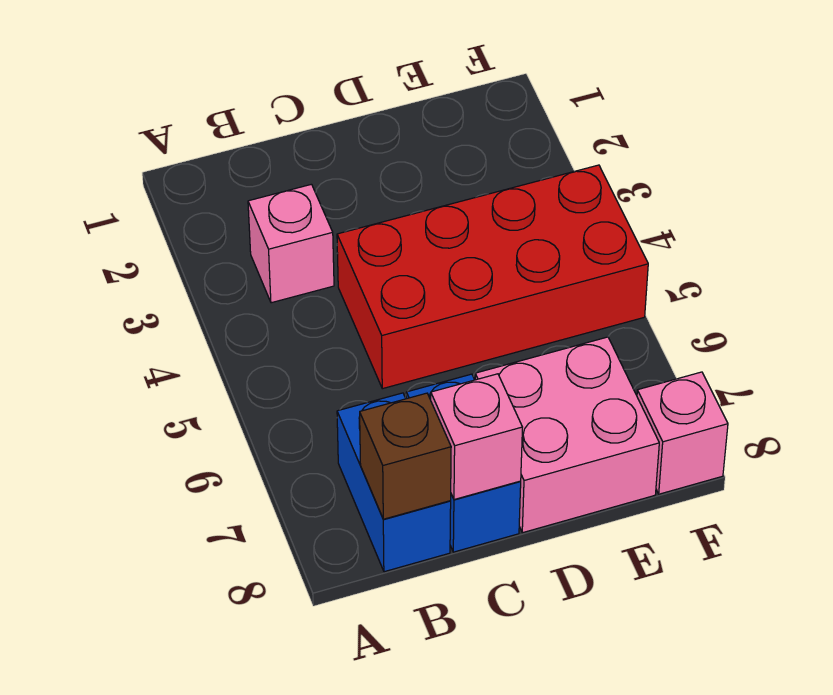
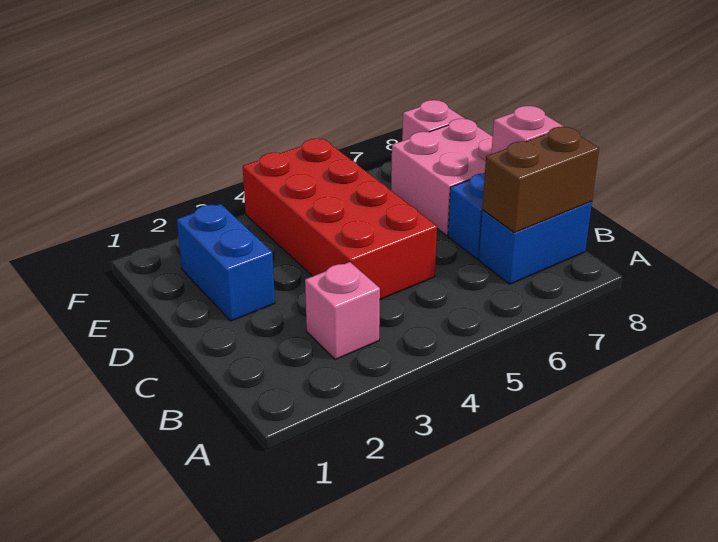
brown brick B8 level 2 -> brown brick B7:B8 level 2
none -> blue brick D2:E2 level 1

